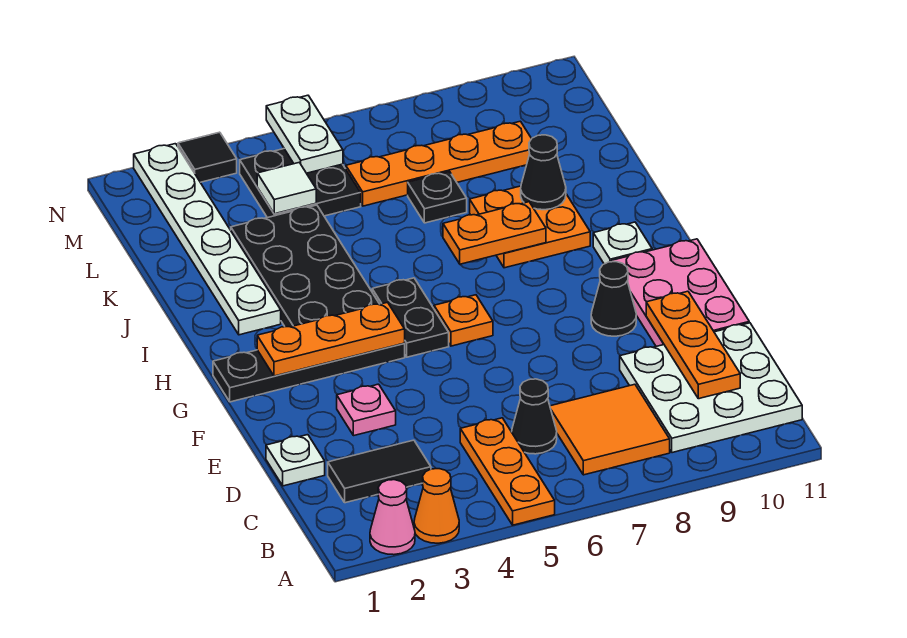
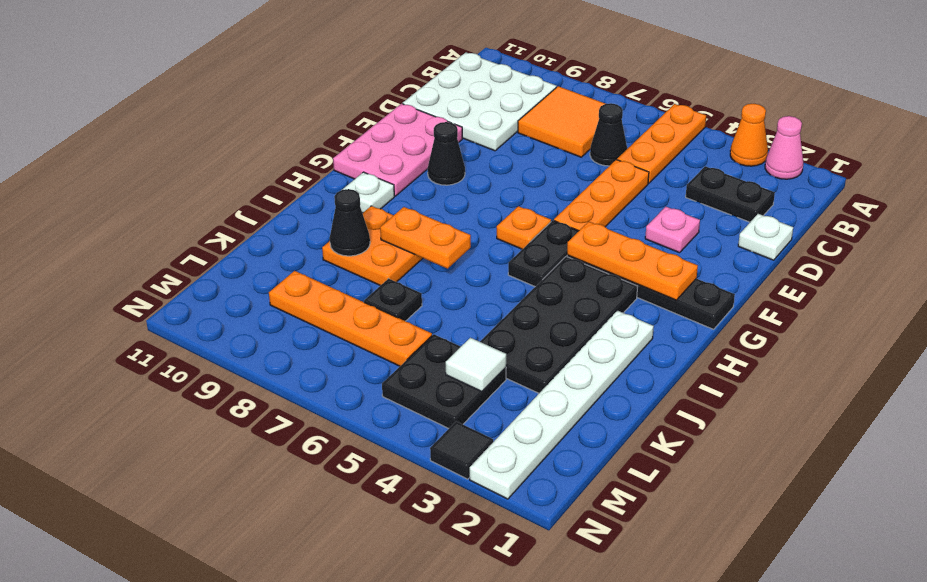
black tile C2:C3 level 1 -> black plate C2:C3 level 1
orange plate C10:E10 level 2 -> orange plate D5:F5 level 1
white plate M5:N5 level 2 -> none

